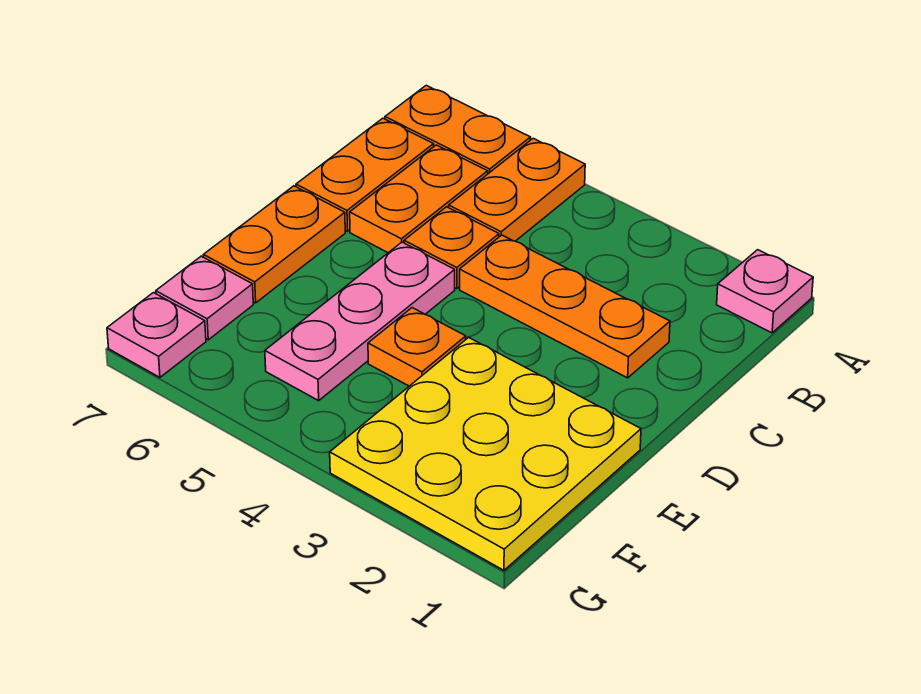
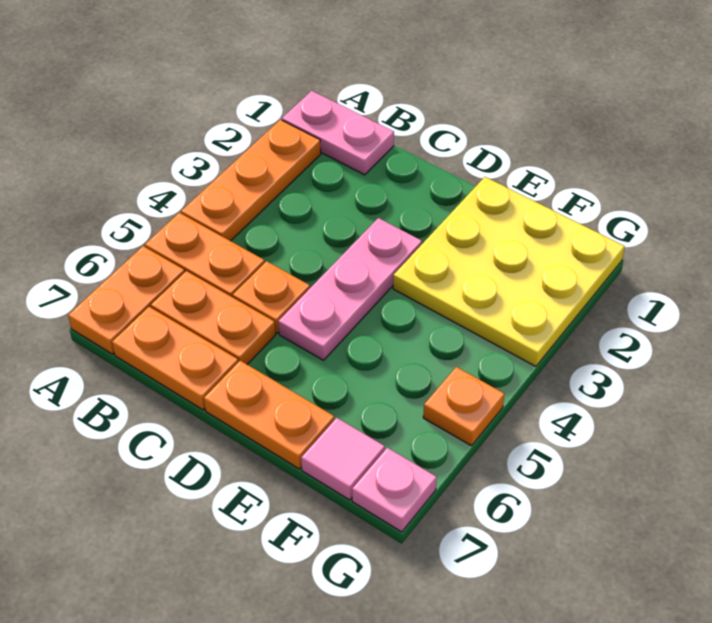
pink plate A1 level 1 -> pink plate A1:B1 level 1
orange plate C2:C4 level 1 -> orange plate A2:A4 level 1
pink plate D5:F5 level 1 -> pink plate D3:D5 level 1
orange plate E4 level 1 -> orange plate G5 level 1
pink plate F7 level 1 -> pink tile F7 level 1

